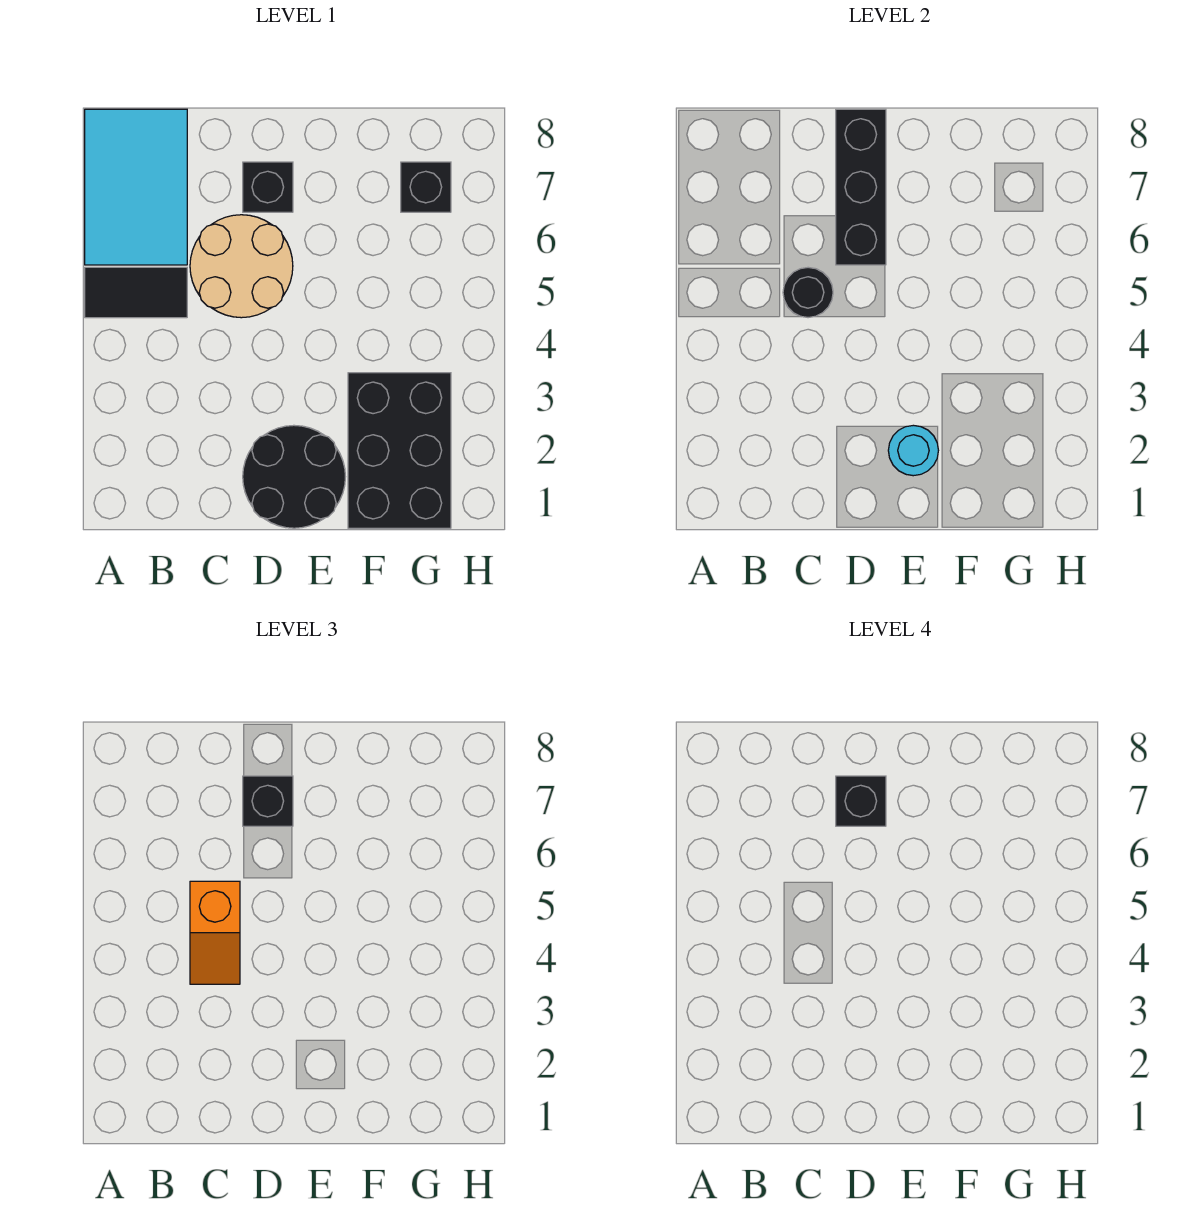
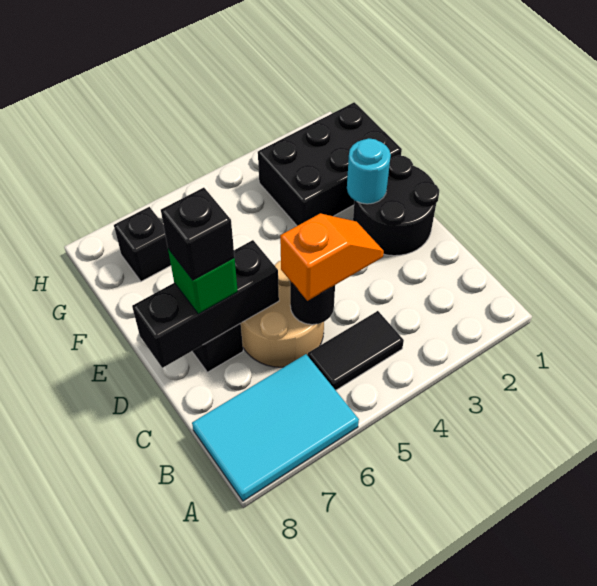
black tile A5:B5 level 1 -> black tile B4:B5 level 1
black brick D7 level 3 -> green brick D7 level 3

